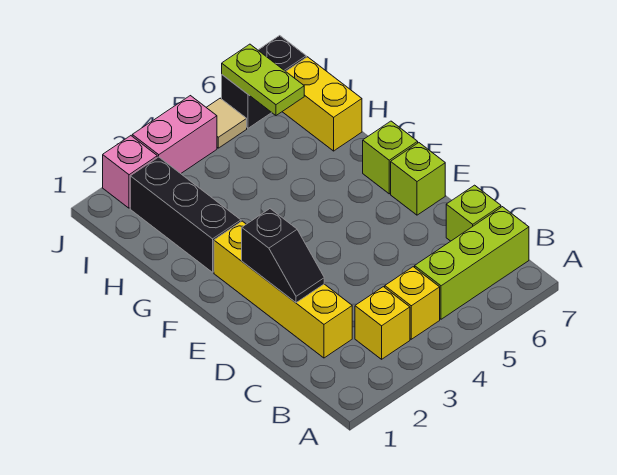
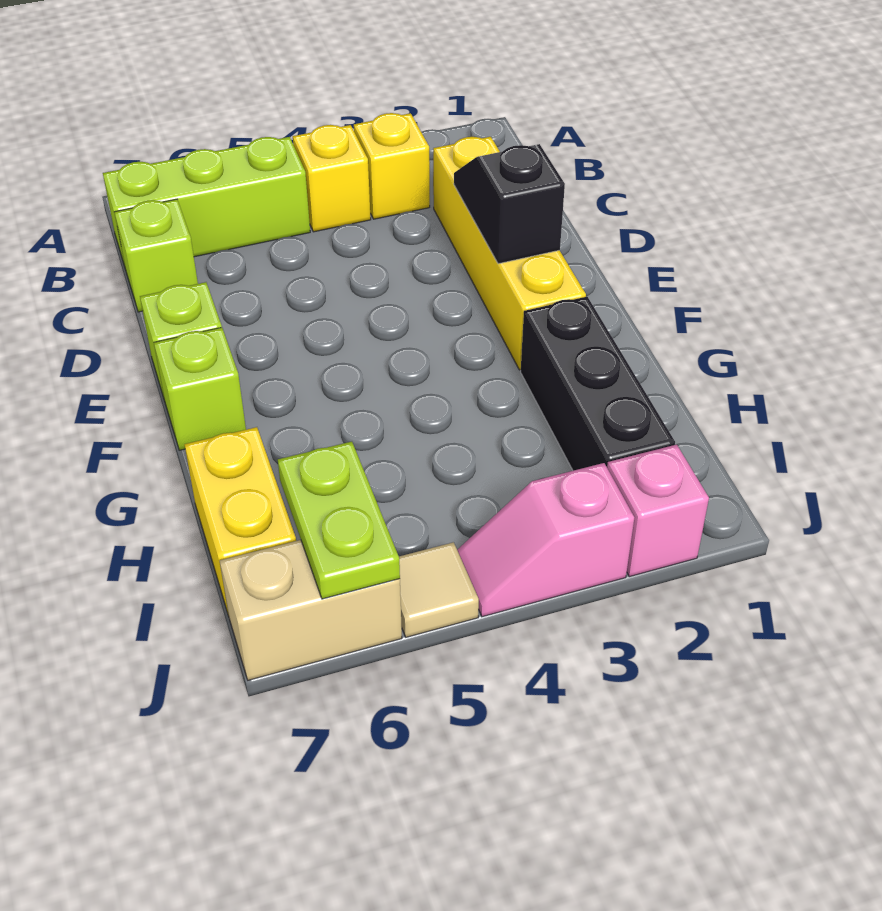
pink brick J3:J4 level 1 -> pink slope J3:J4 level 1 top 3
black brick J6:J7 level 1 -> tan brick J6:J7 level 1

